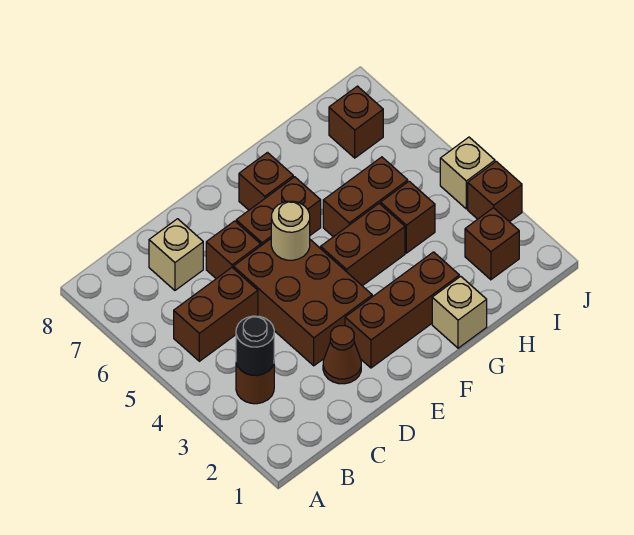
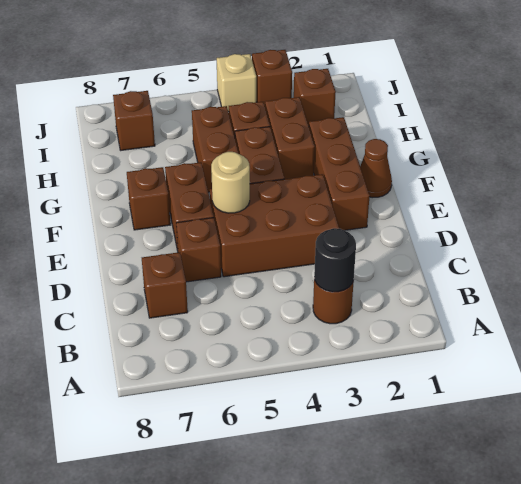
brown brick B5:C5 level 1 -> brown brick G3:H3 level 1
tan brick C7 level 1 -> brown brick C7 level 1
brown cone D2 level 1 -> brown cone F1 level 1
tan brick G1 level 1 -> none

